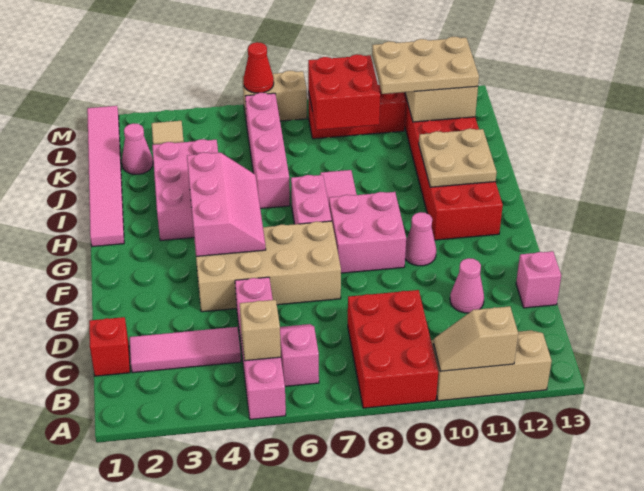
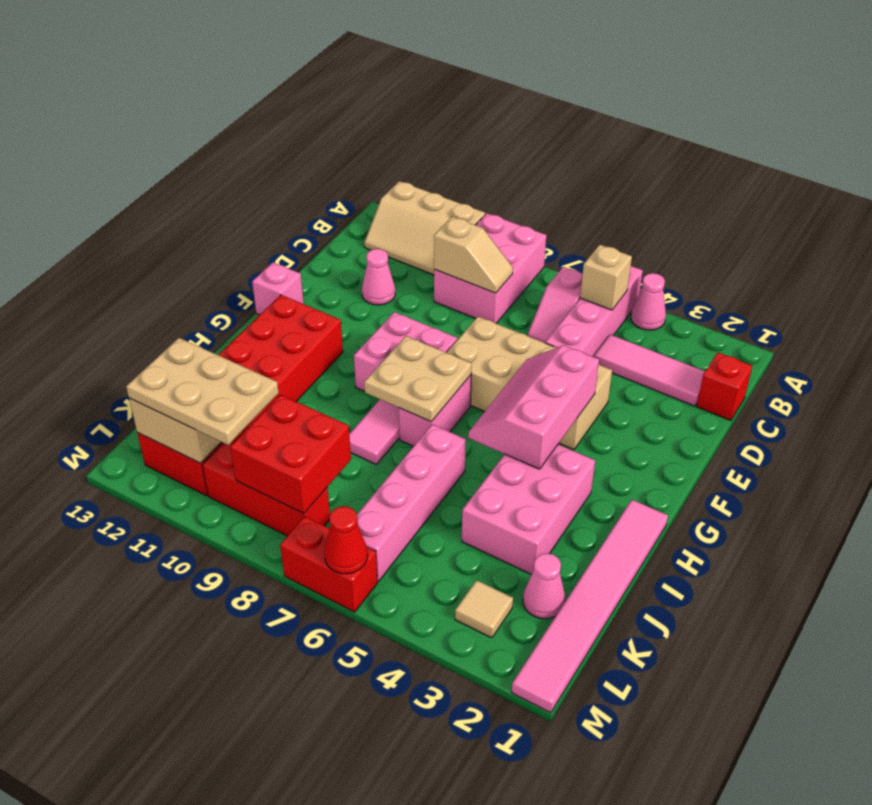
red brick A8:C9 level 1 -> pink brick A8:C9 level 1
tan slope A10:A11 level 2 top 11 -> tan slope C8:C9 level 2 top 9
pink brick D13 level 1 -> pink brick F13 level 1
pink cone F10 level 1 -> pink cone A4 level 1
tan plate H11:I12 level 2 -> tan plate G7:H8 level 2
tan brick M6:M7 level 1 -> red brick M6:M7 level 1

